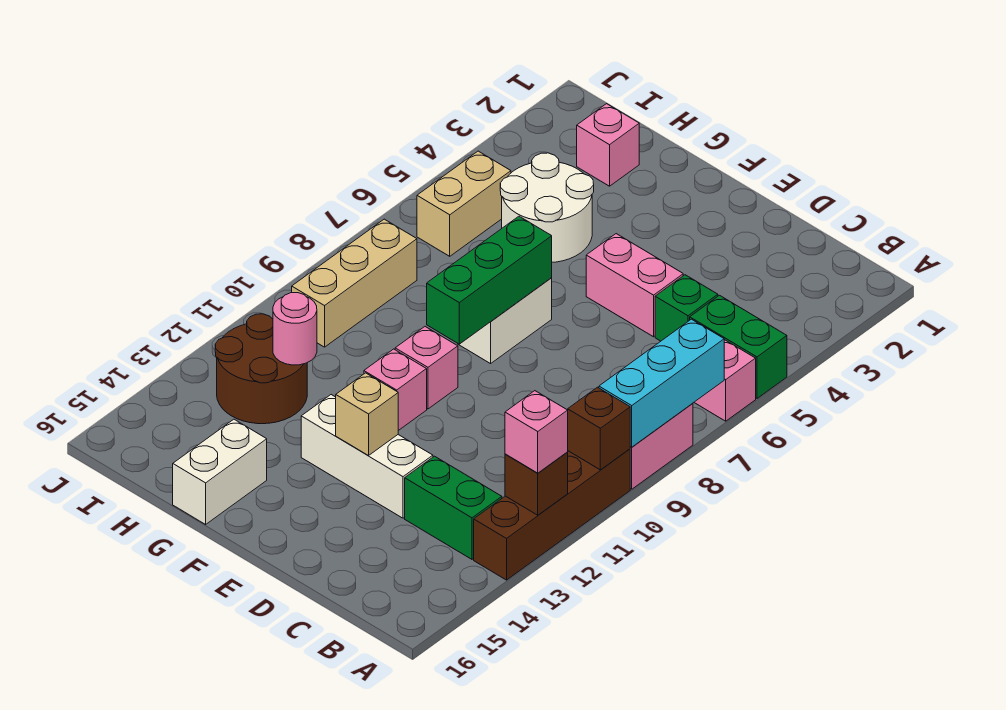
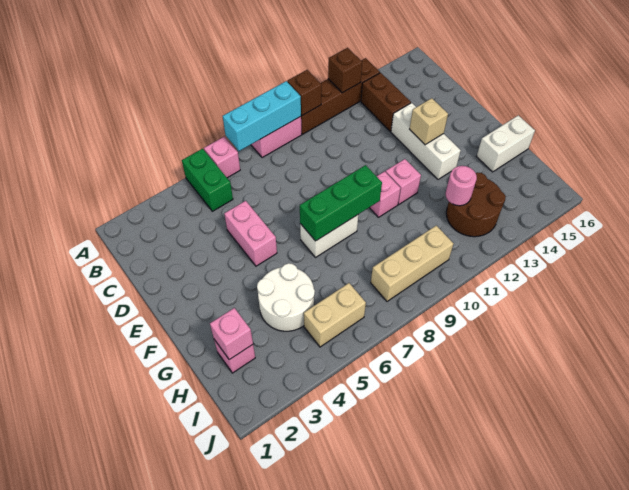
pink brick A12 level 3 -> pink brick H2 level 2
green brick B13:C13 level 1 -> brown brick B13:C13 level 1
green brick C5 level 1 -> none

